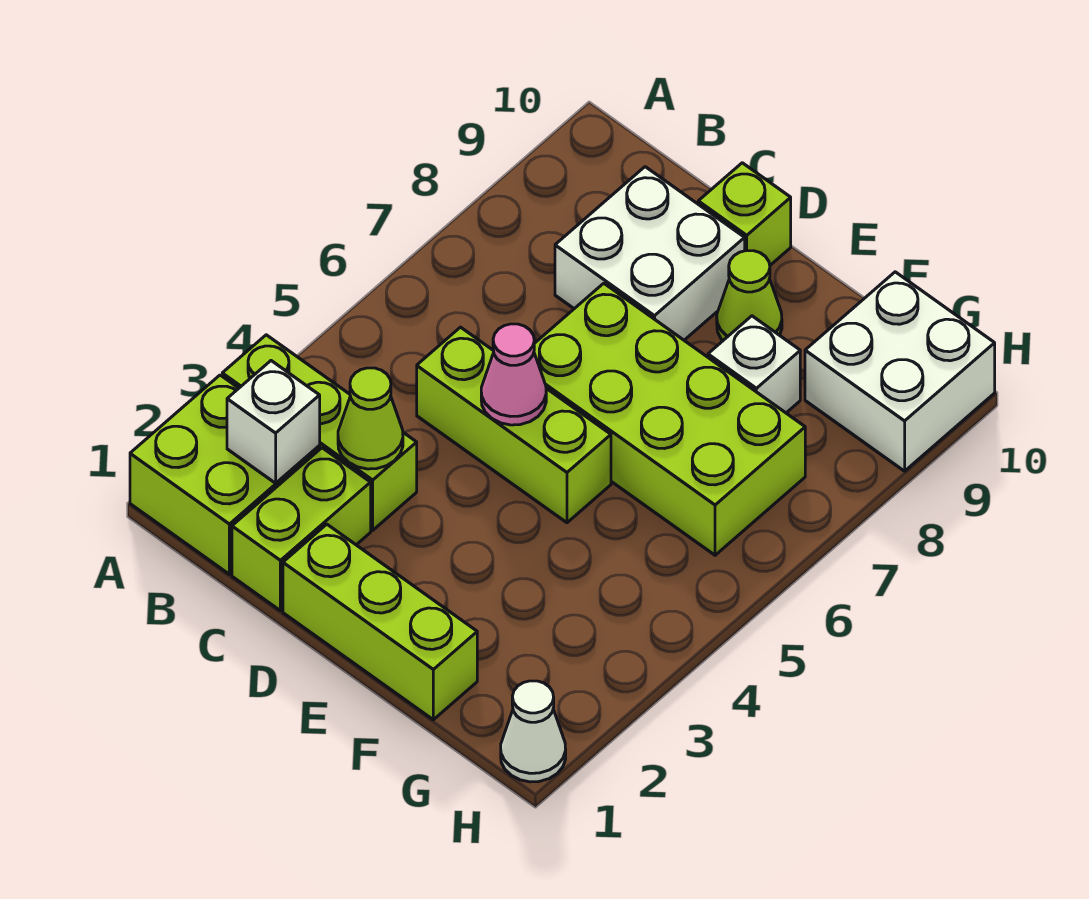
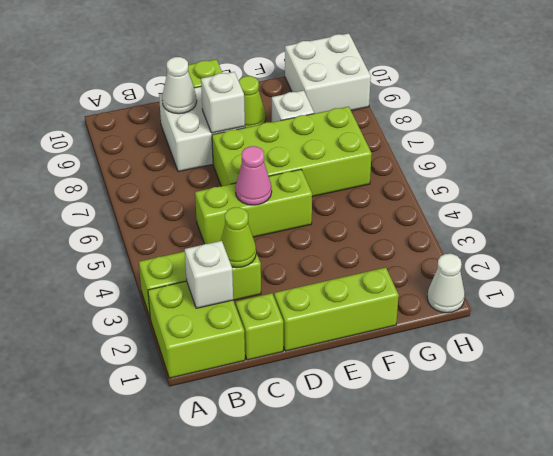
lime brick C1:C2 level 1 -> lime brick C1 level 1
none -> white cone C9 level 2
none -> white brick D8 level 2

